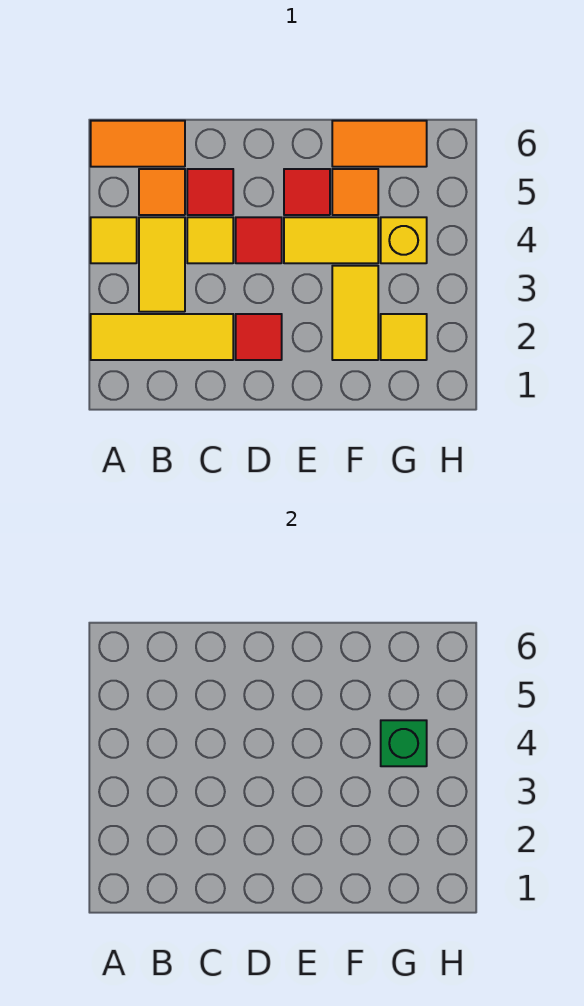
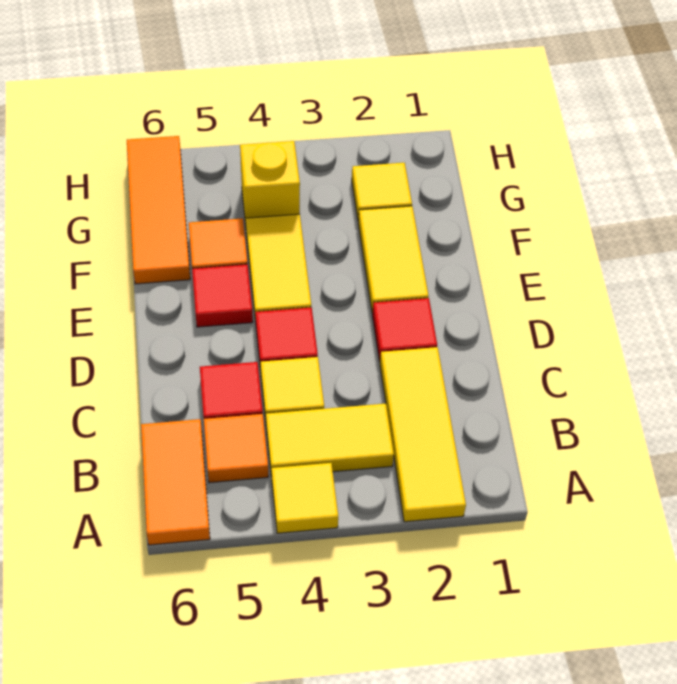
yellow tile F2:F3 level 1 -> yellow tile E2:F2 level 1
orange tile F6:G6 level 1 -> orange tile F6:H6 level 1
green brick G4 level 2 -> none

